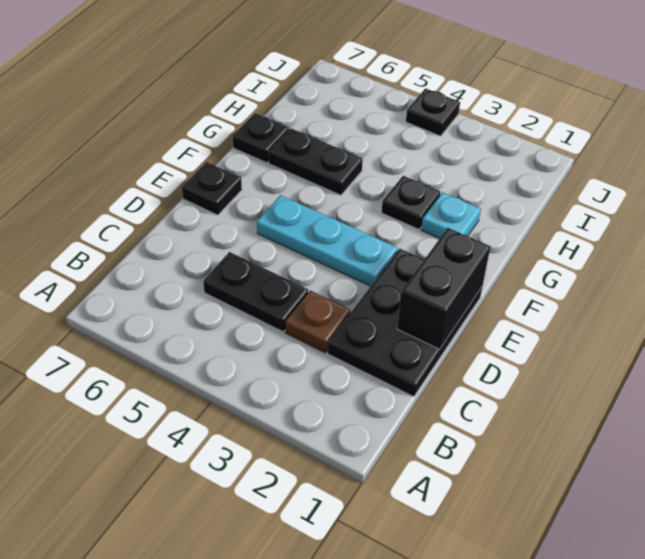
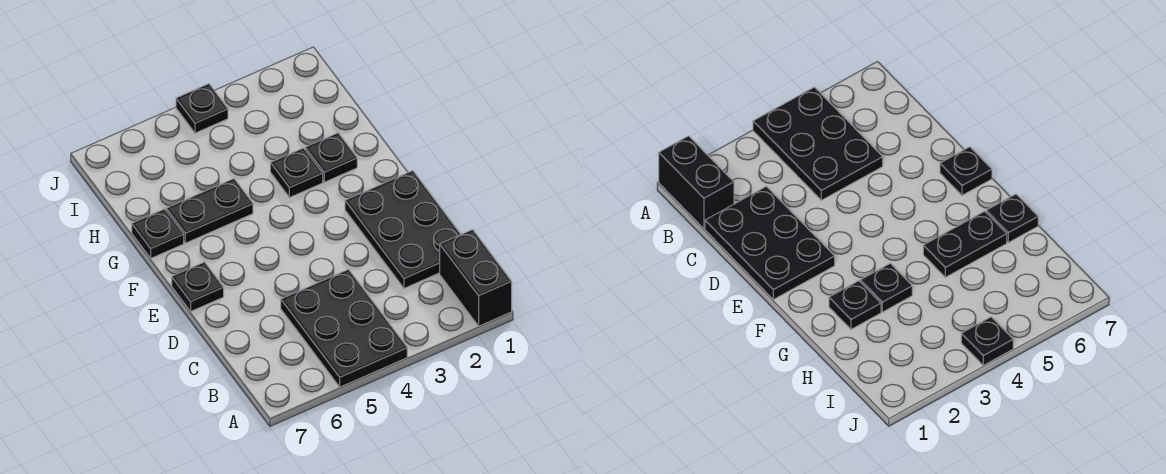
brown plate C3 level 1 -> none
black plate C4:C5 level 1 -> black plate A4:C5 level 1
black brick D1:E1 level 2 -> black brick A1:B1 level 1
cyan plate E3:E5 level 1 -> none
cyan plate G2 level 1 -> black plate G2 level 1

